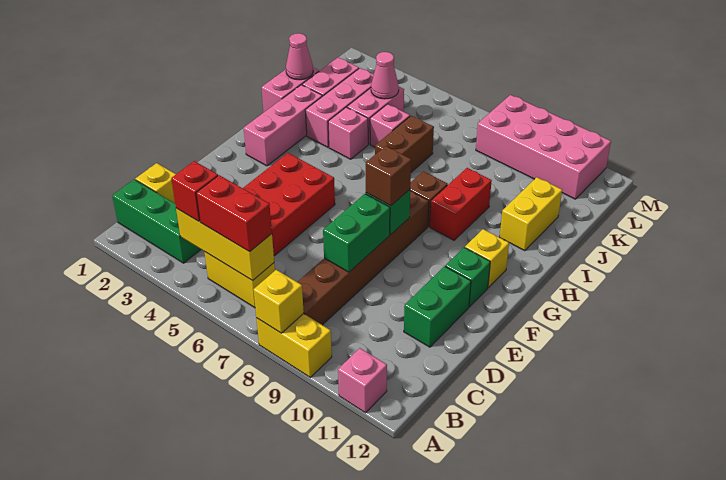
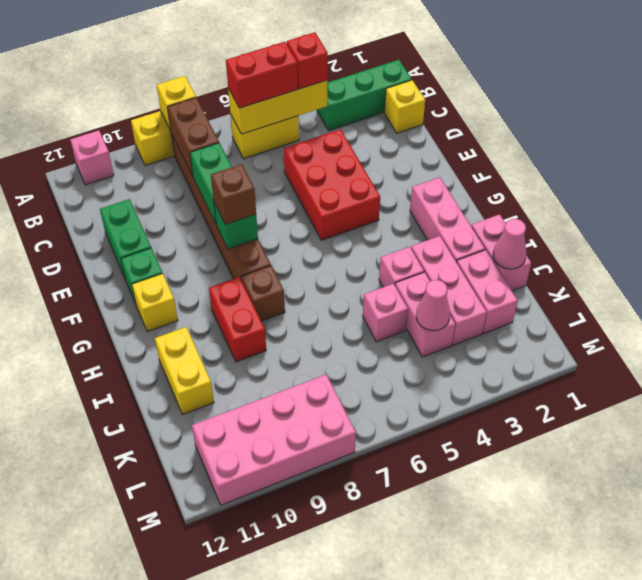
brown brick I6:J6 level 1 -> brown brick B8:C8 level 2

